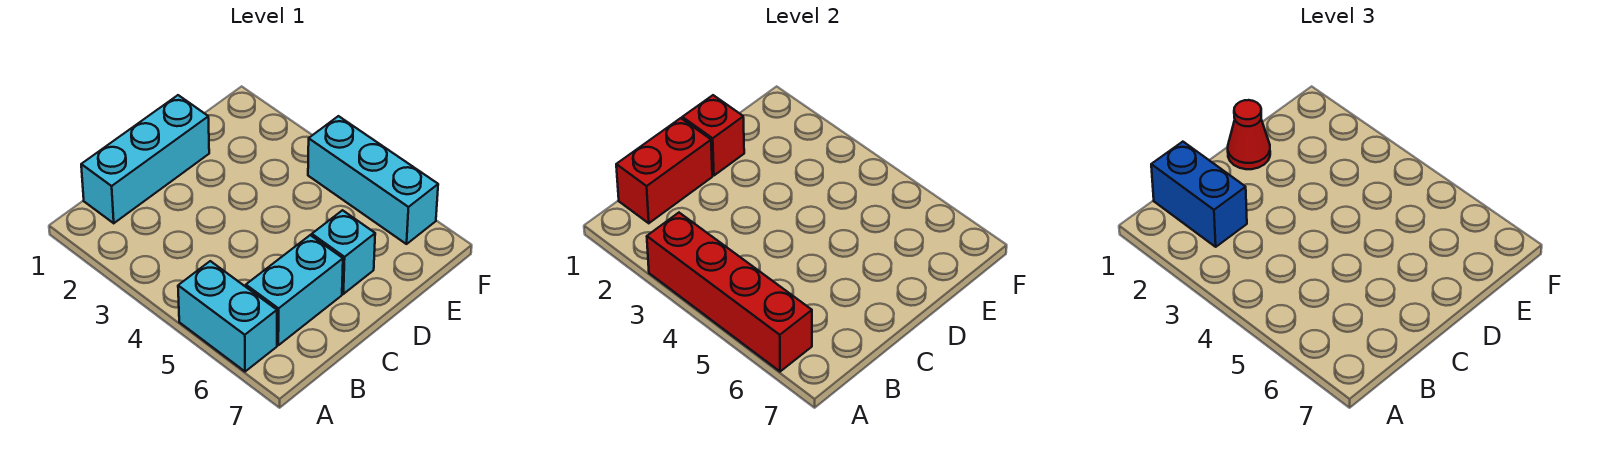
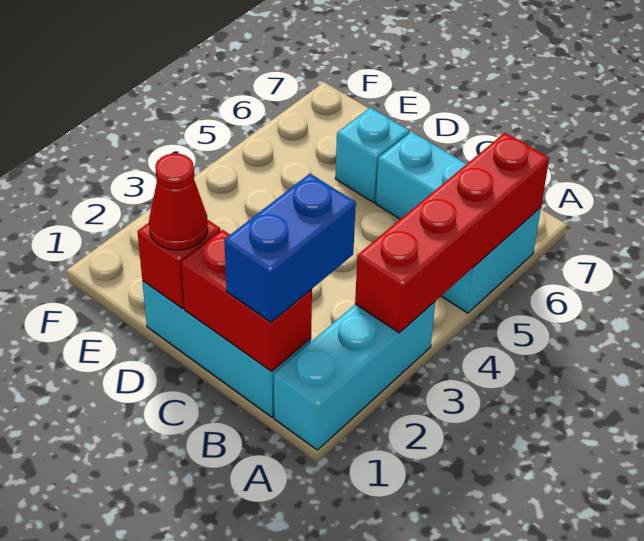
cyan brick F4:F6 level 1 -> cyan brick A1:A3 level 1

